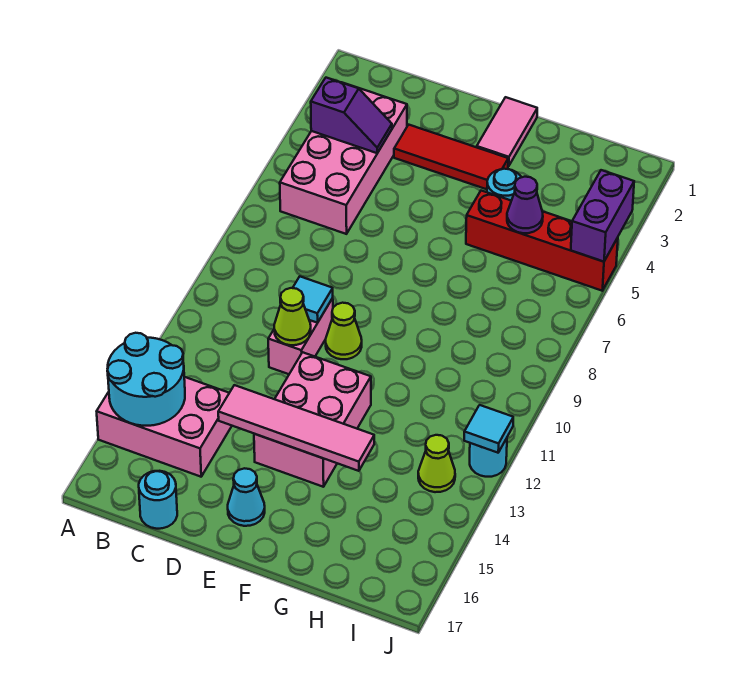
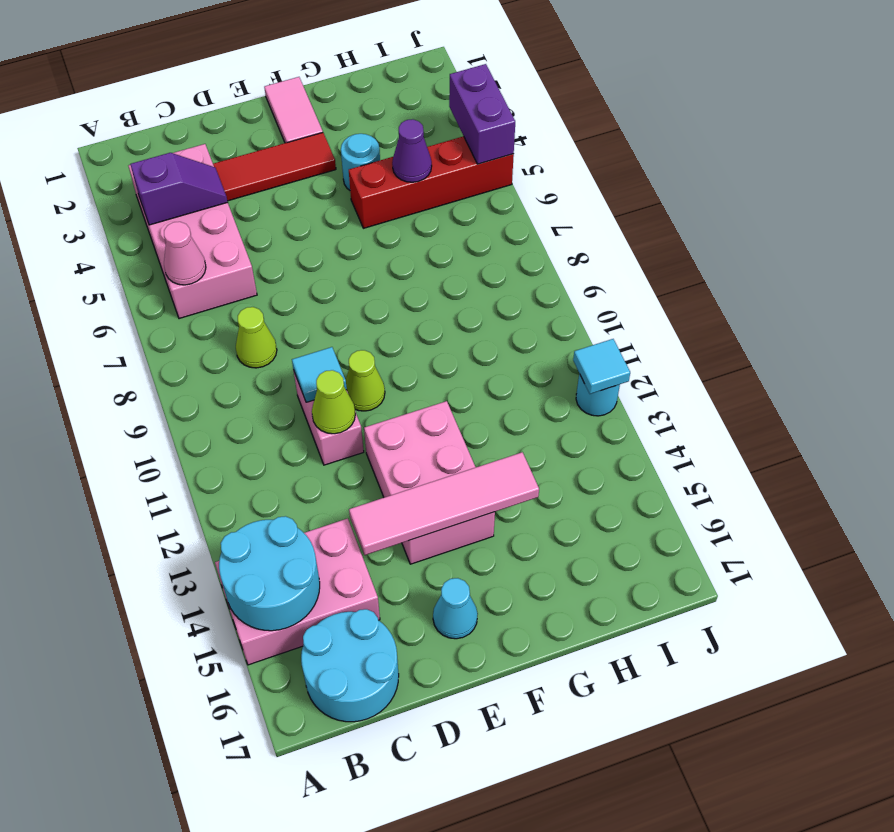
none -> pink cone B6 level 2
cyan round brick C17 level 1 -> cyan round brick B16:C17 level 1
lime cone I13 level 1 -> lime cone C8 level 1

